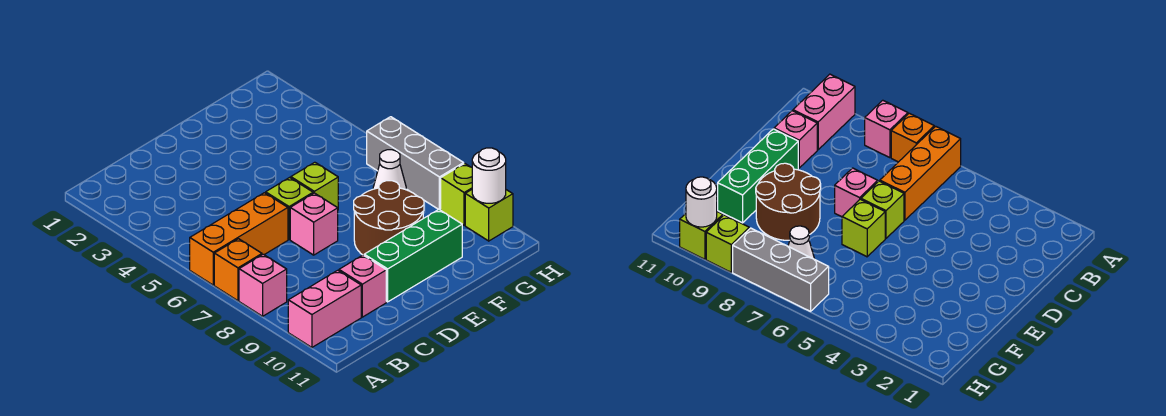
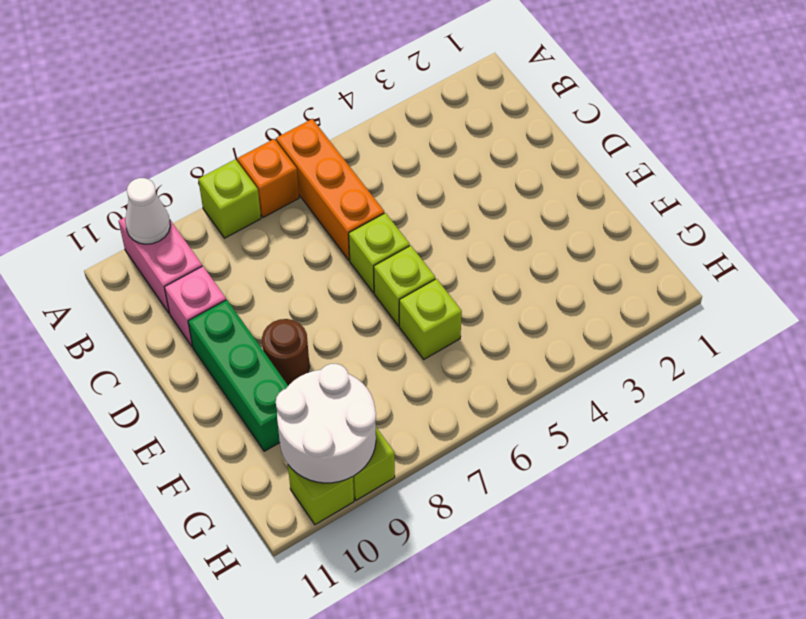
pink brick A8 level 1 -> lime brick A8 level 1
pink brick D7 level 1 -> none
brown round brick E8:F9 level 1 -> brown round brick E9 level 1
none -> lime brick F6 level 1
white cone G7 level 1 -> white cone A10 level 2
grey brick H6:H8 level 1 -> none
white round brick H10 level 2 -> white round brick G9:H10 level 2

